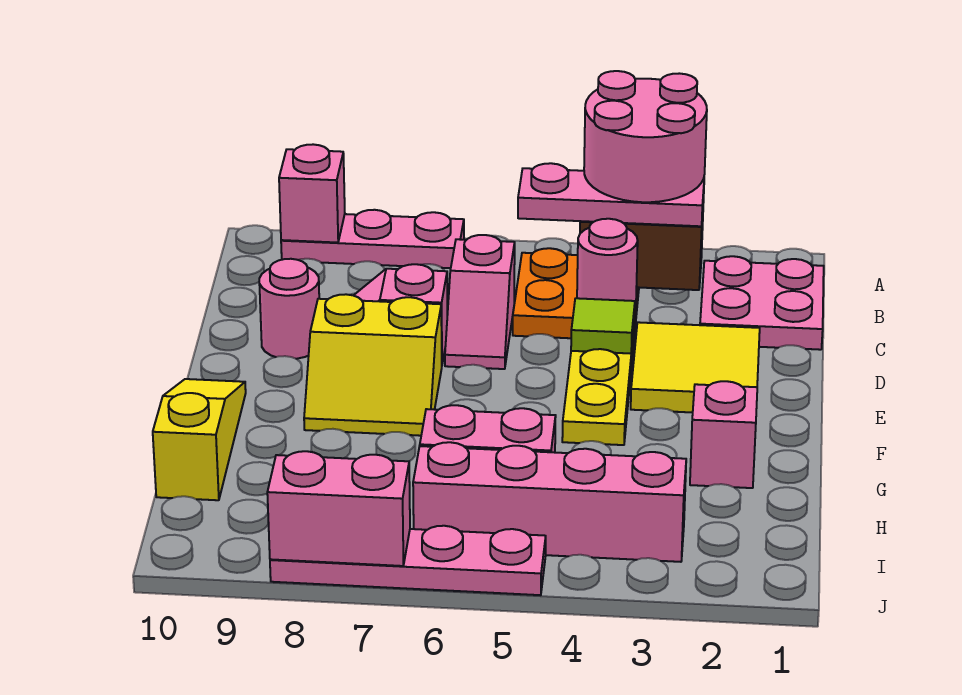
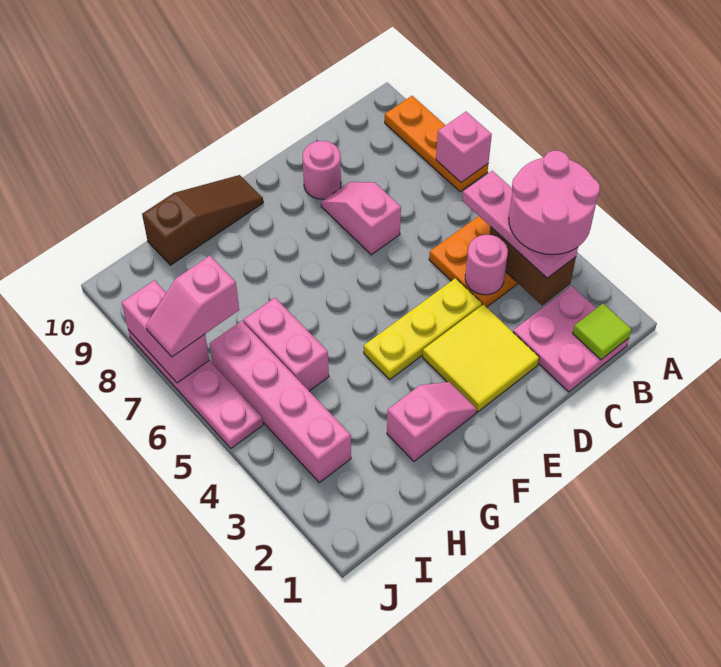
pink plate A7:A9 level 1 -> orange plate A7:A9 level 1
pink brick A9 level 2 -> pink brick A7 level 2
pink slope C6:D6 level 1 top C -> pink slope I7:J7 level 3 top I
lime tile D4 level 2 -> lime tile B1 level 2
yellow slope E7:F8 level 1 top E -> none
yellow slope F10:H10 level 1 top H -> brown slope F10:H10 level 1 top H

